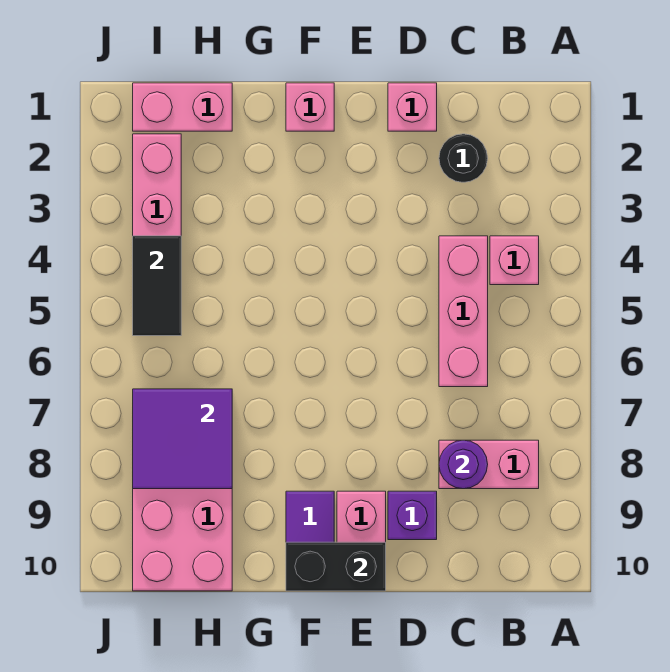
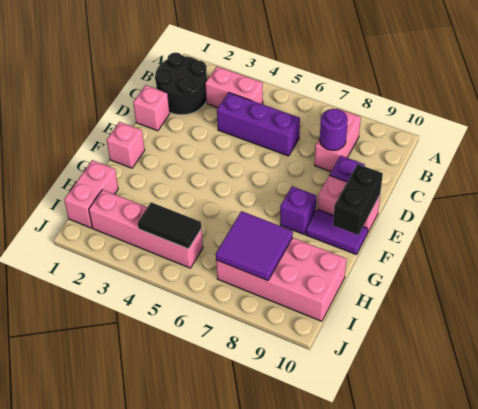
pink brick B4 level 1 -> pink brick B3:B4 level 1
black round brick C2 level 1 -> black round brick B1:C2 level 1
pink brick C4:C6 level 1 -> purple brick C4:C6 level 1
none -> purple brick F8 level 1

